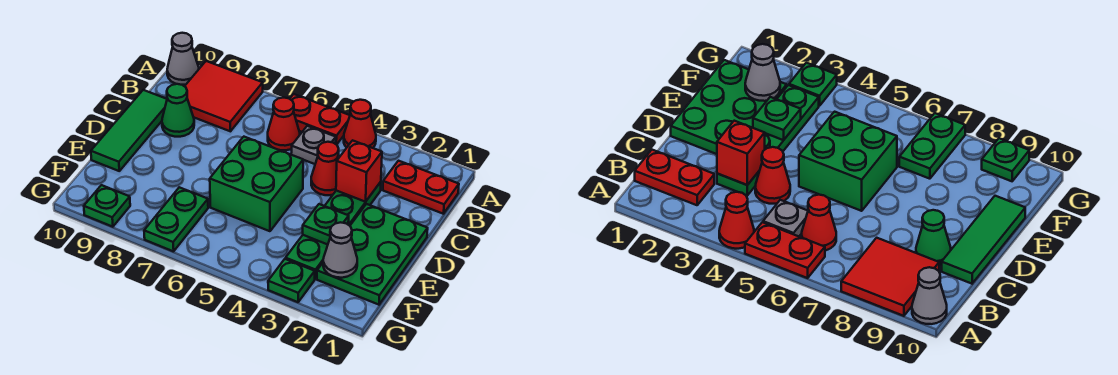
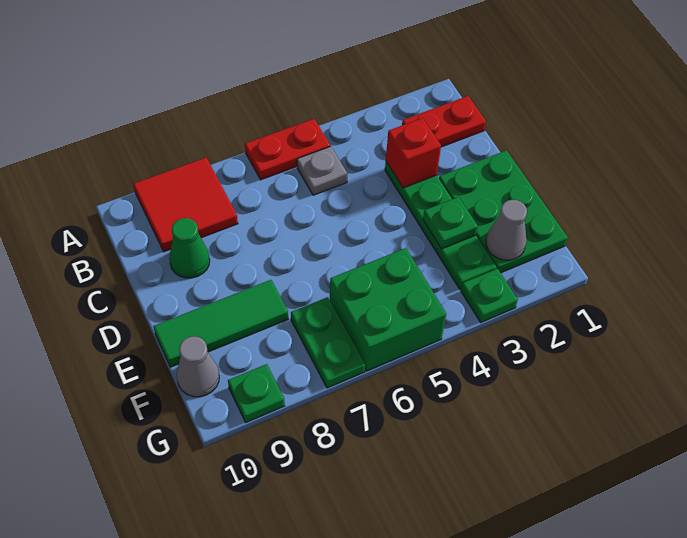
red cone A4 level 1 -> none
grey cone A10 level 1 -> grey cone F10 level 1
red cone B6 level 1 -> none
red cone C4 level 1 -> none
green tile C10:E10 level 1 -> green tile E8:E10 level 1
green brick D5:E6 level 1 -> green brick F5:G6 level 1

